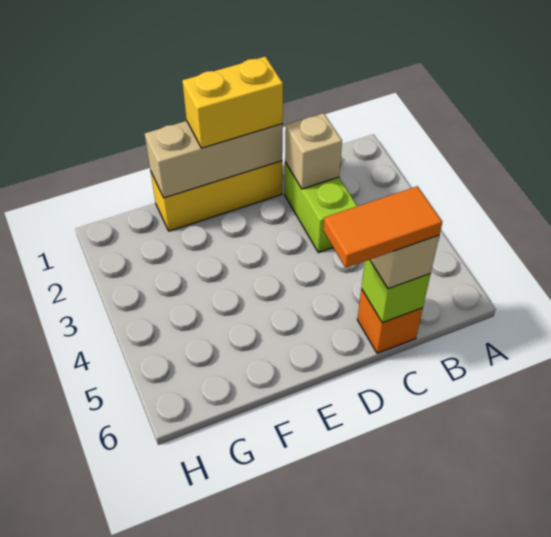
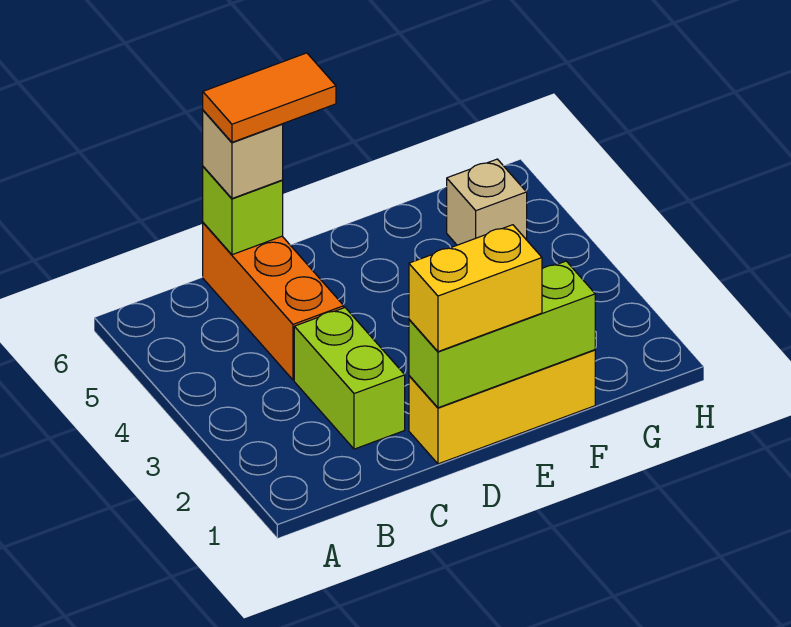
tan brick C2 level 2 -> tan brick G5 level 1
orange brick C6 level 1 -> orange brick C4:C6 level 1
tan brick D1:F1 level 2 -> lime brick D1:F1 level 2

